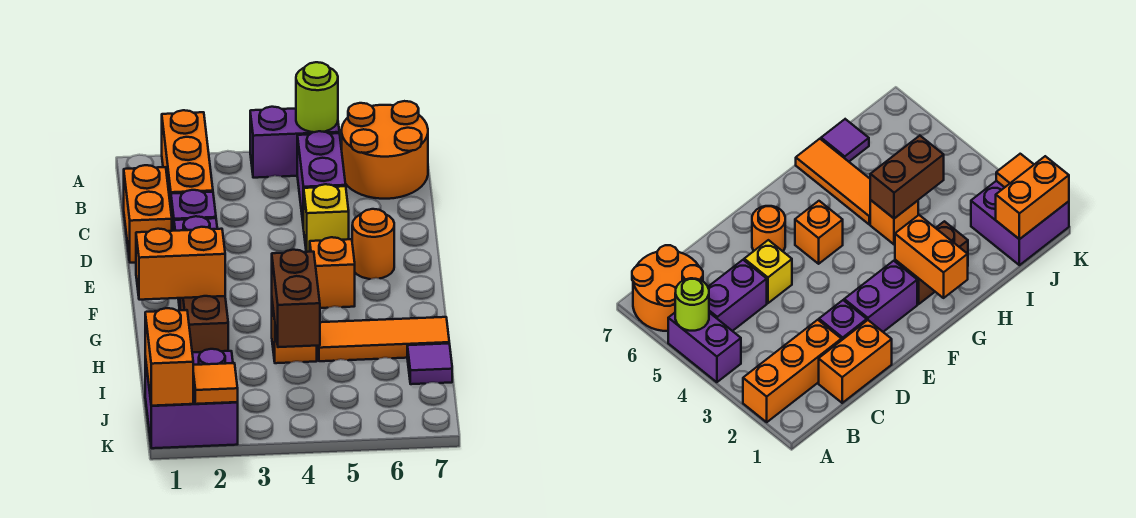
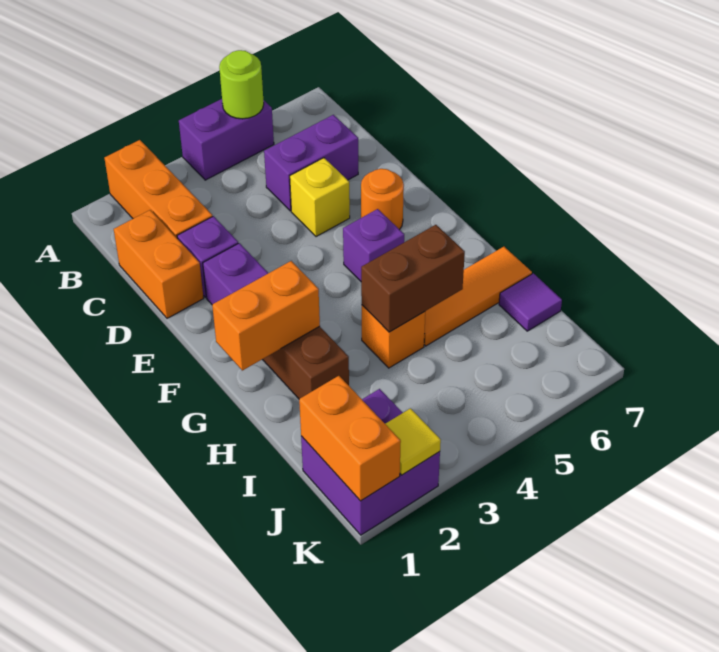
orange round brick A6:B7 level 1 -> none
purple brick B5:C5 level 1 -> purple brick C5:C6 level 1
orange brick F5 level 1 -> purple brick F5 level 1
brown brick H4:I4 level 2 -> brown brick H4:H5 level 2
orange tile K2 level 2 -> yellow tile K2 level 2

